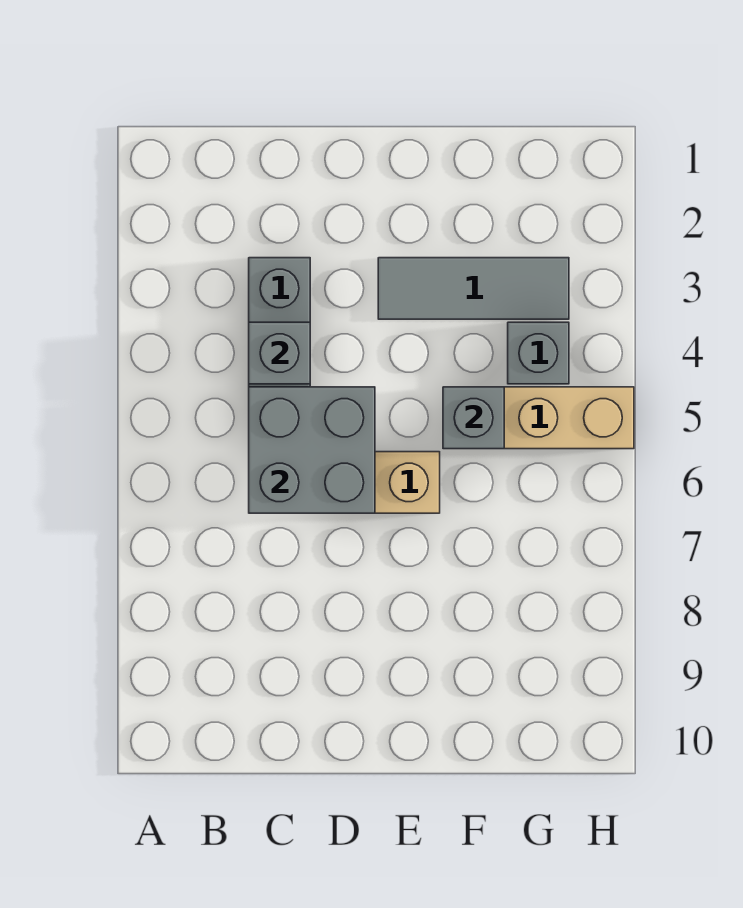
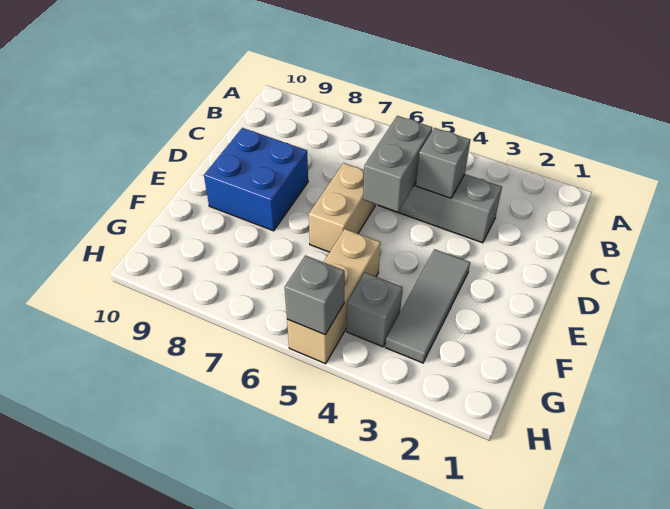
grey brick C5:D6 level 2 -> grey brick C5:D5 level 2
none -> blue brick D8:E9 level 1
grey brick F5 level 2 -> grey brick H5 level 2

